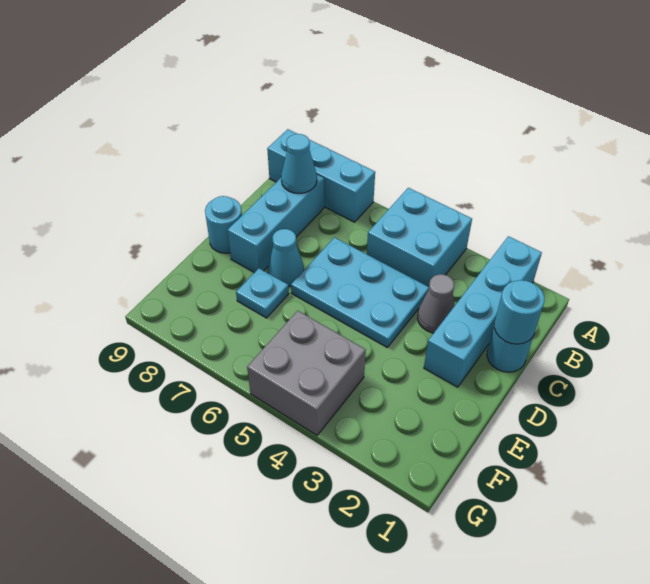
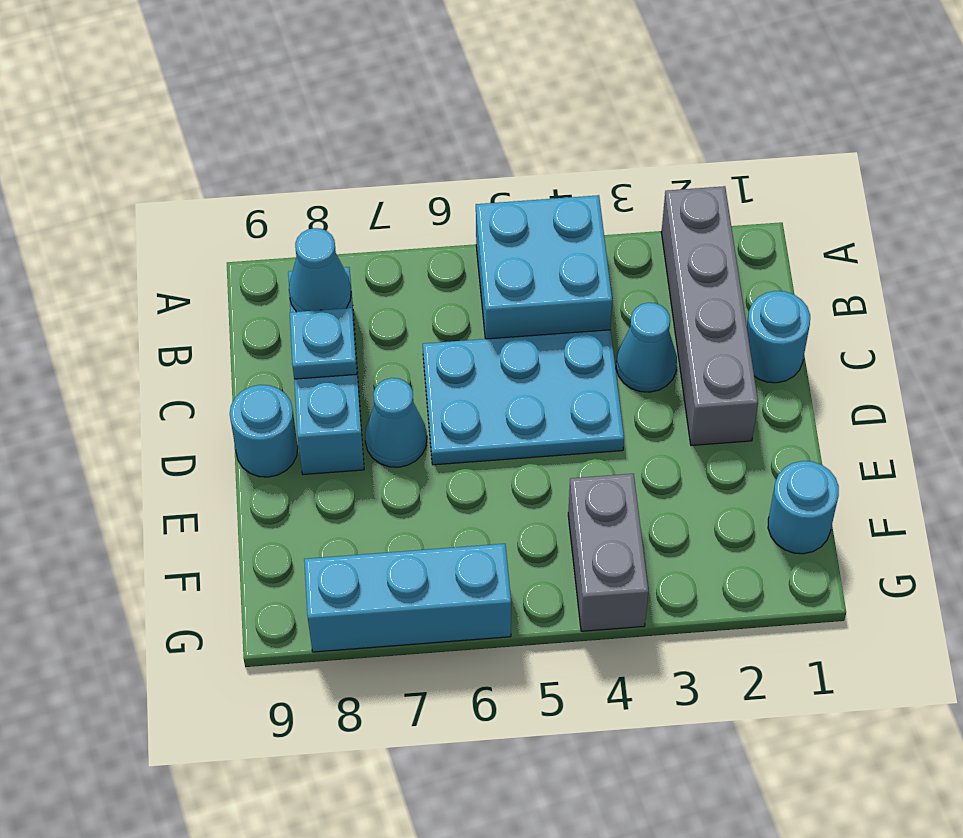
cyan brick A2:D2 level 1 -> grey brick A2:D2 level 1
cyan brick A7:A9 level 1 -> cyan brick G6:G8 level 1
cyan round brick C1 level 2 -> cyan round brick F1 level 1
grey cone C3 level 1 -> cyan cone C3 level 1
cyan plate E7 level 1 -> cyan plate C8 level 2
grey brick F4:G5 level 1 -> grey brick F4:G4 level 1

